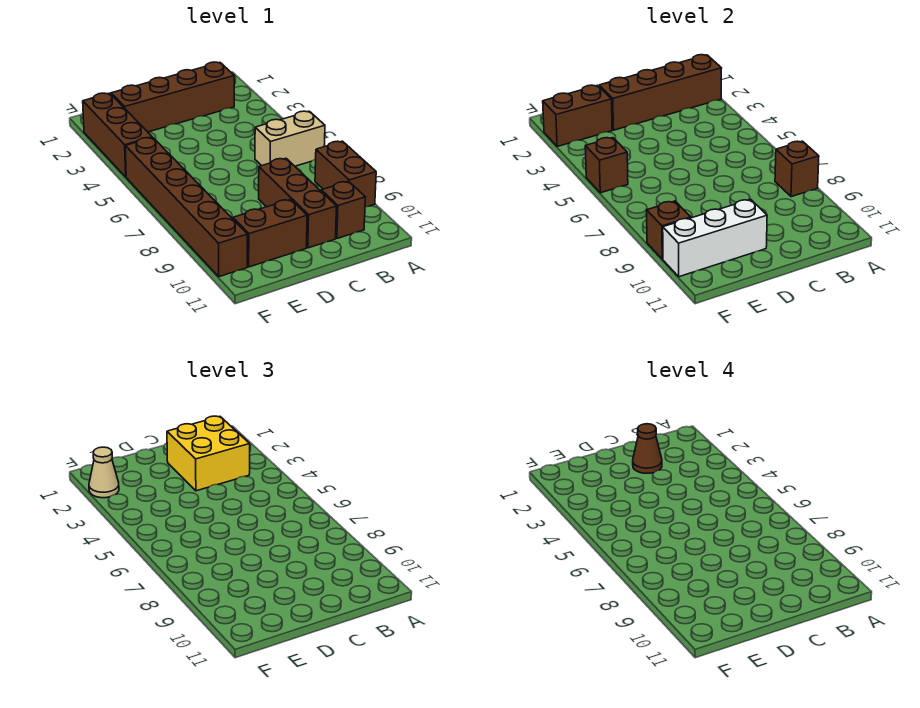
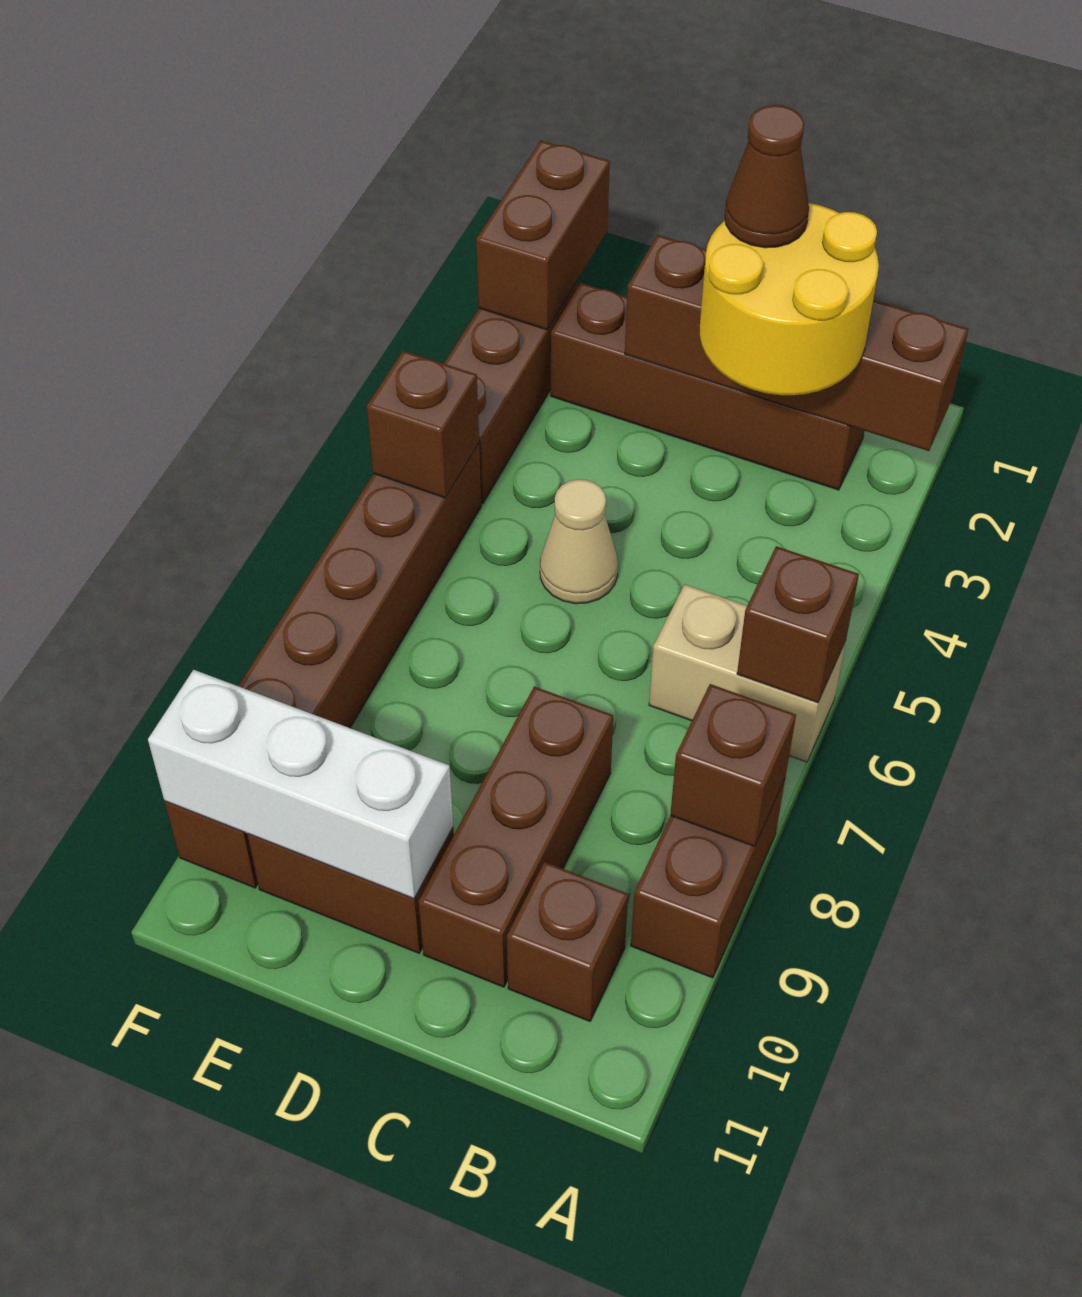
yellow brick B2:C3 level 3 -> yellow round brick B2:C3 level 3
brown brick E2:F2 level 2 -> brown brick F1:F2 level 2
tan cone F2 level 3 -> tan cone D5 level 1
brown brick F9 level 2 -> brown brick A6 level 2

